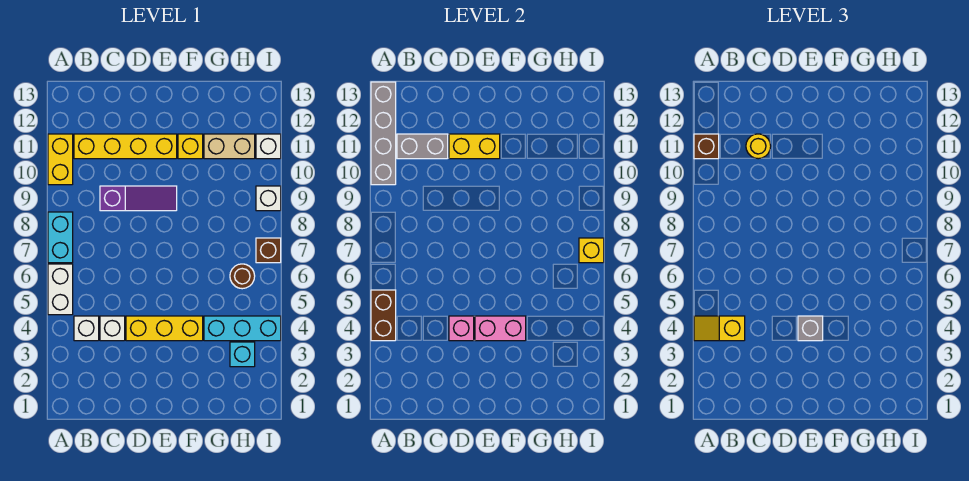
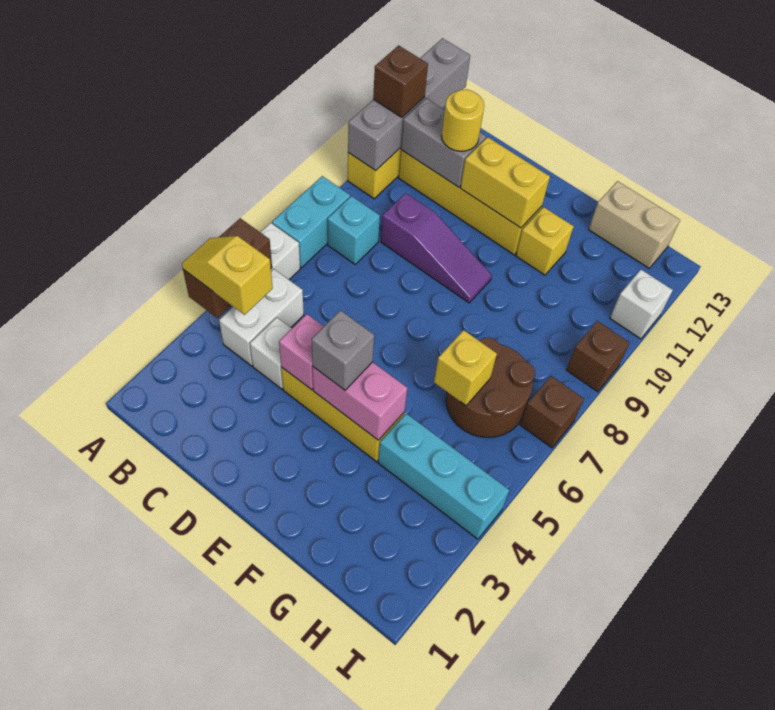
white brick B4 level 1 -> white brick B4:B5 level 1
tan brick G11:H11 level 1 -> tan brick G13:H13 level 1
cyan brick H3 level 1 -> cyan brick B8 level 1
brown round brick H6 level 1 -> brown round brick G6:H7 level 1
yellow brick I7 level 2 -> yellow brick G6 level 2
white brick I9 level 1 -> brown brick I9 level 1

